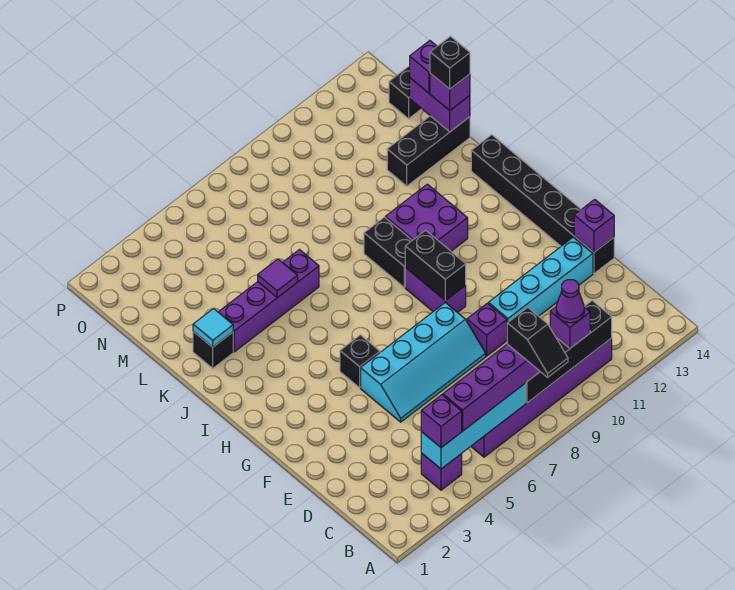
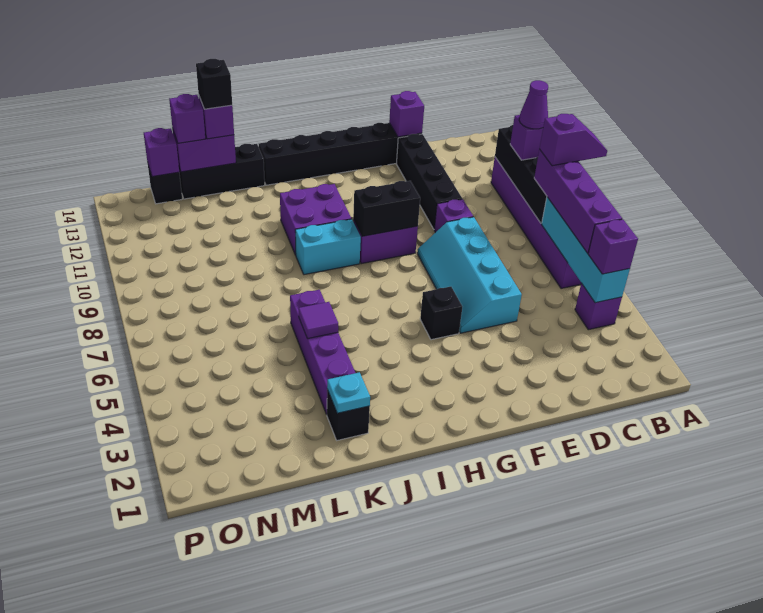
black slope A8:B8 level 4 top B -> purple slope A8:B8 level 4 top B
cyan slope E5:F8 level 1 top F -> cyan slope E5:F8 level 1 top E
cyan brick E10:E13 level 1 -> black brick E10:E13 level 1
black brick I9:J9 level 1 -> cyan brick I9:J9 level 1
cyan tile K2 level 2 -> cyan plate K2 level 2
black brick L12:L14 level 1 -> black brick K14:M14 level 1
none -> purple brick N14 level 2

